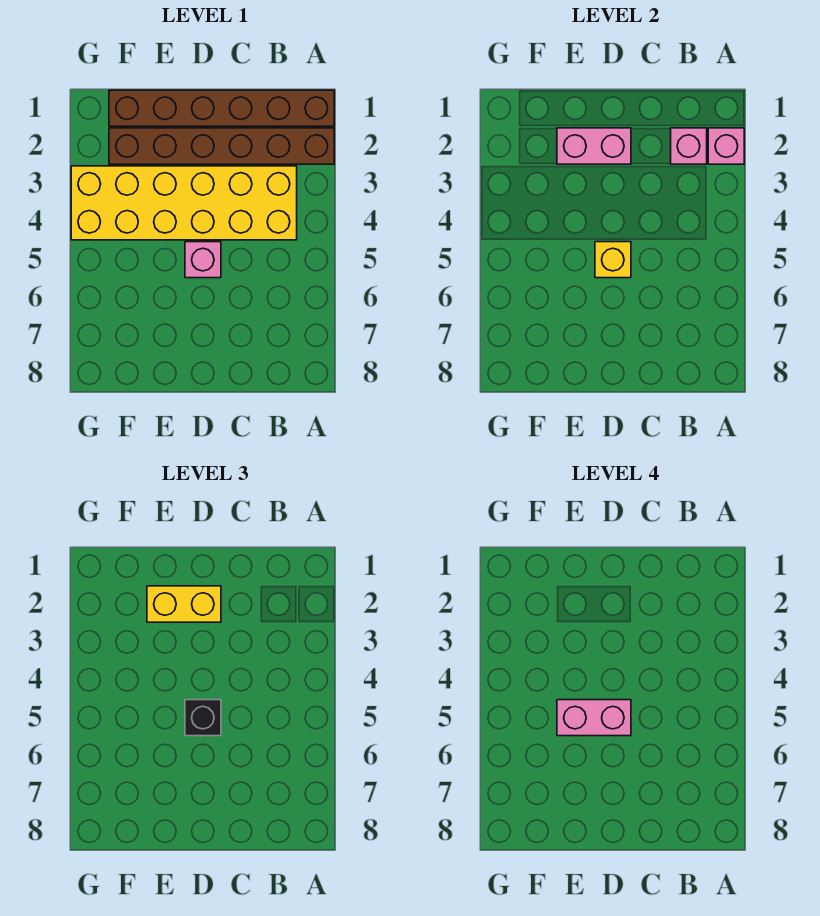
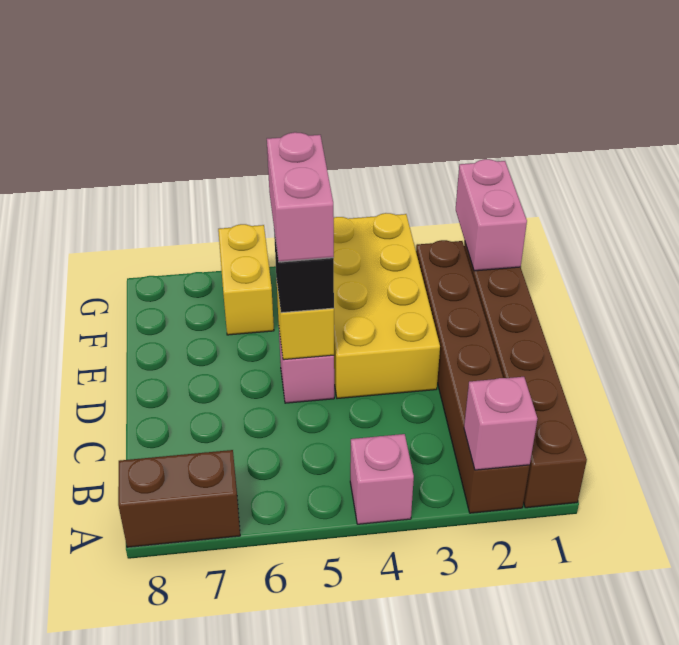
none -> brown brick A7:A8 level 1
pink brick B2 level 2 -> pink brick A4 level 1
yellow brick B3:G4 level 1 -> yellow brick D3:G4 level 1
pink brick D2:E2 level 2 -> pink brick F1:G1 level 2
yellow brick D2:E2 level 3 -> yellow brick F6:G6 level 1

